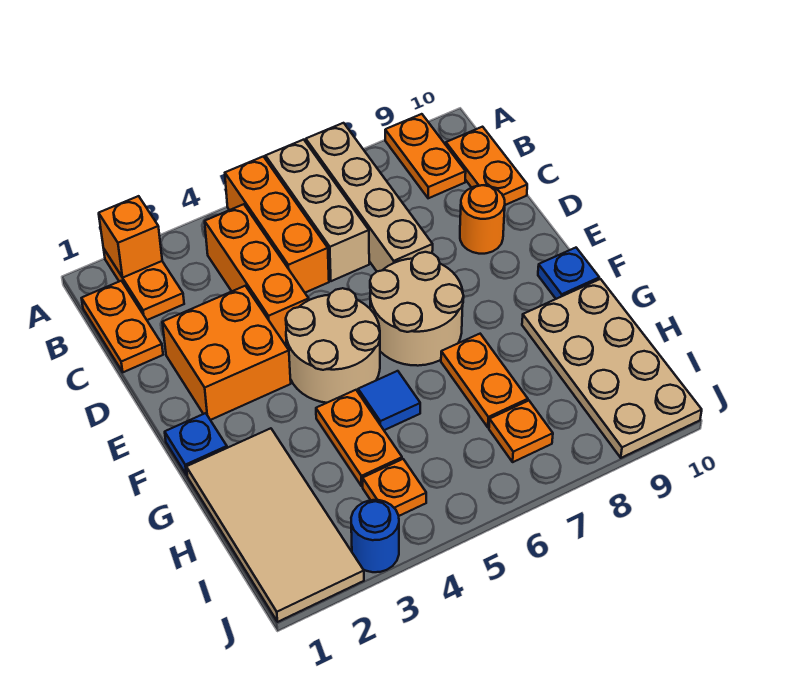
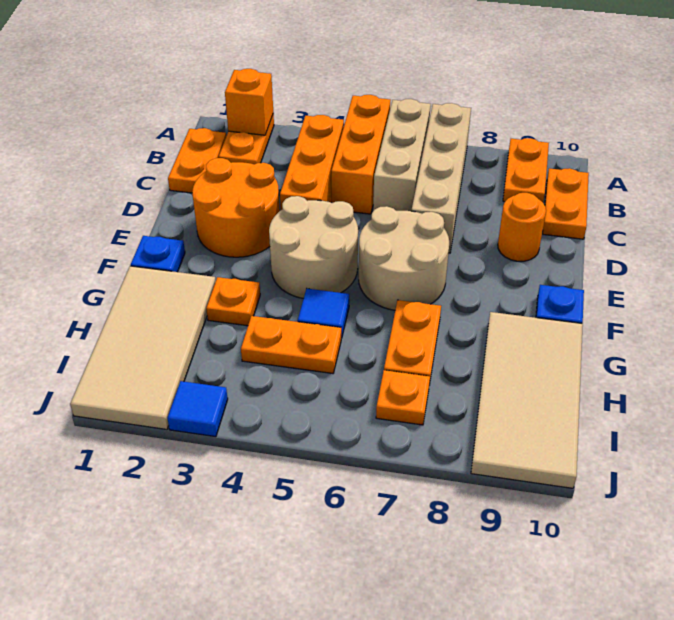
orange brick D2:E3 level 1 -> orange round brick D2:E3 level 1
orange plate G4:H4 level 1 -> orange plate H4:H5 level 1
tan plate G9:J10 level 1 -> tan tile G9:J10 level 1
orange plate I4 level 1 -> orange plate G3 level 1
blue round brick J3 level 1 -> blue tile J3 level 1

